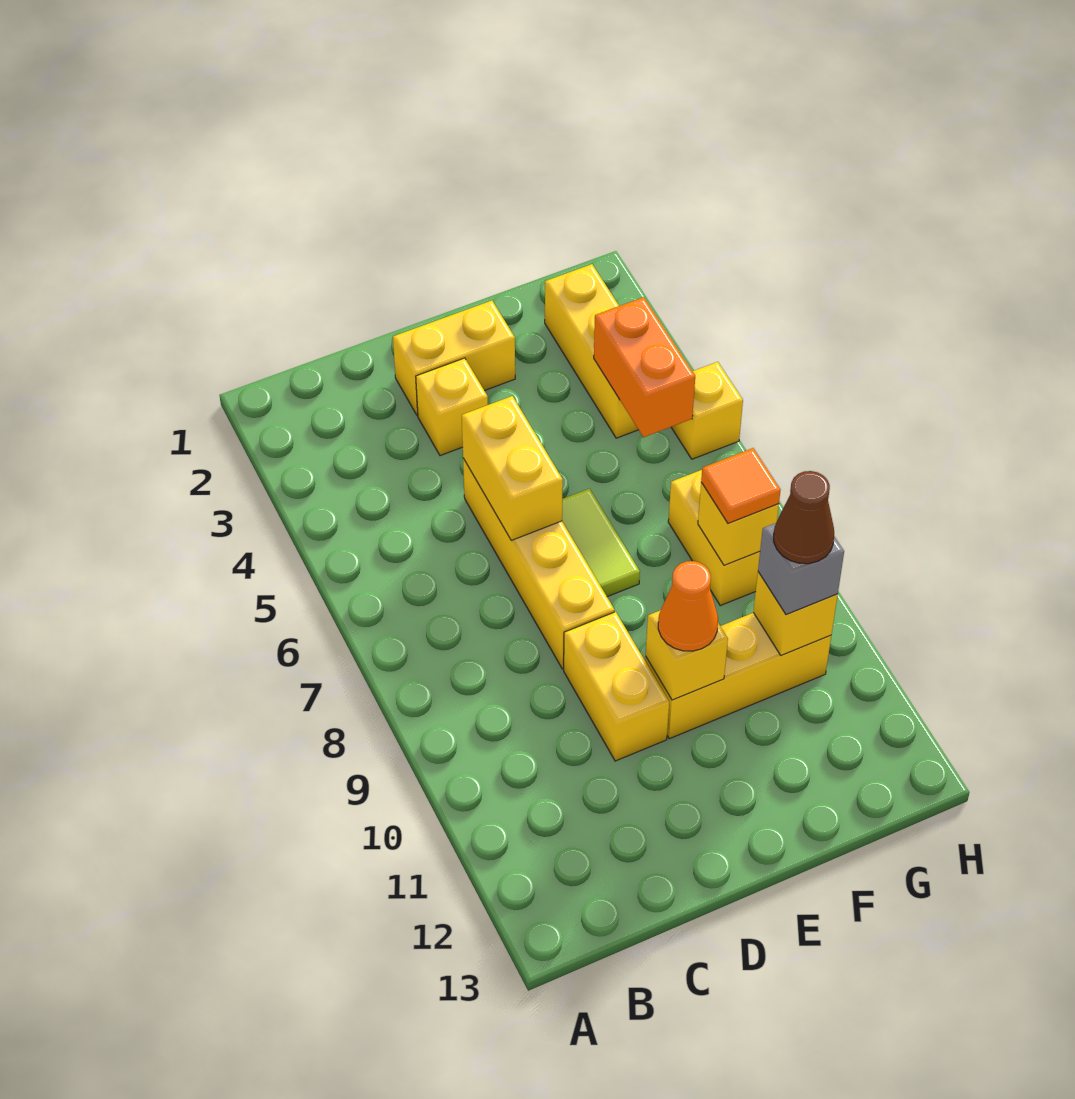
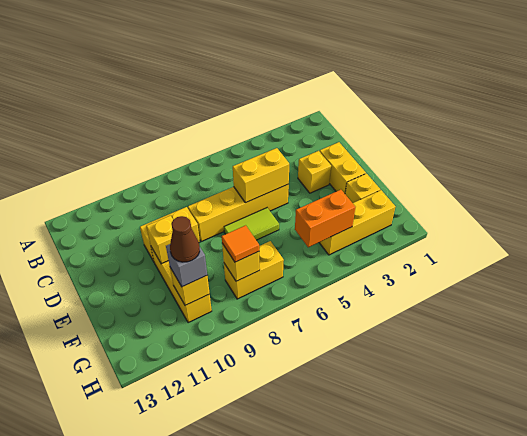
orange cone E10 level 3 -> none
yellow brick H5 level 1 -> yellow brick F2 level 1

